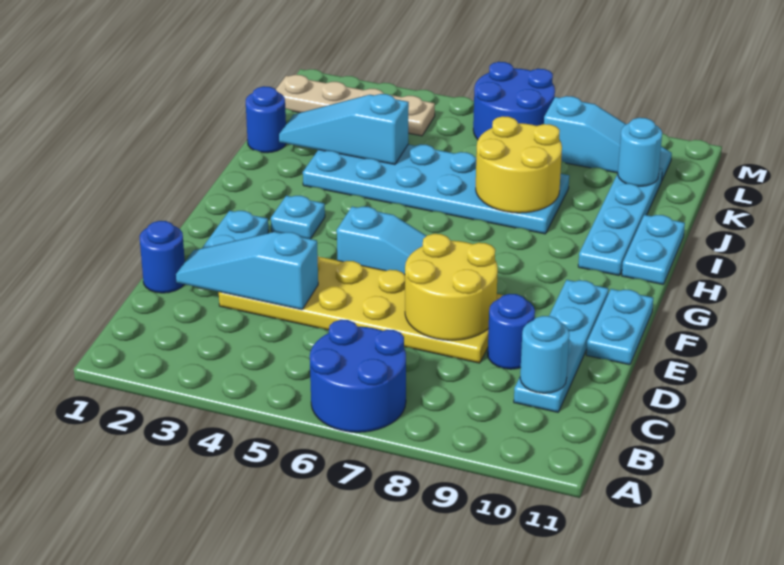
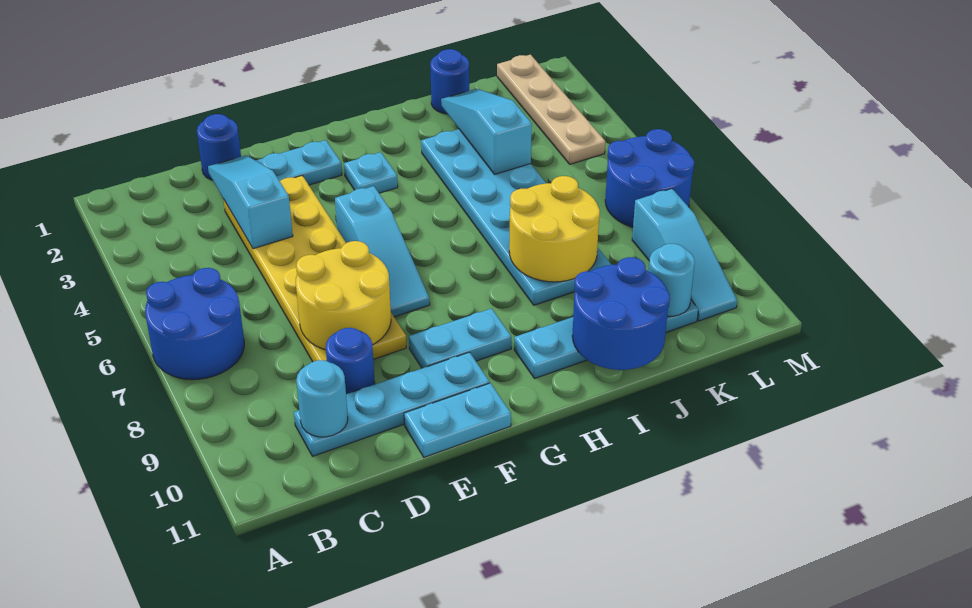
cyan plate H11:I11 level 1 -> cyan plate F9:G9 level 1
none -> blue round brick I10:J11 level 2

